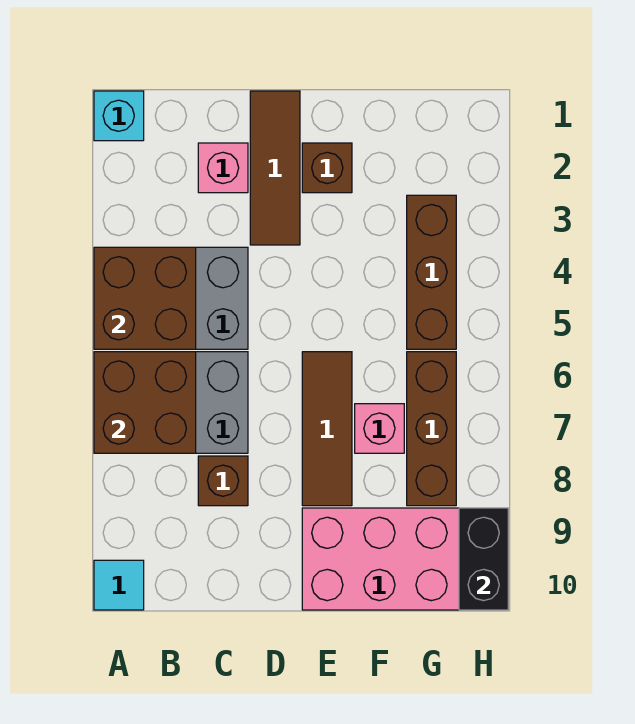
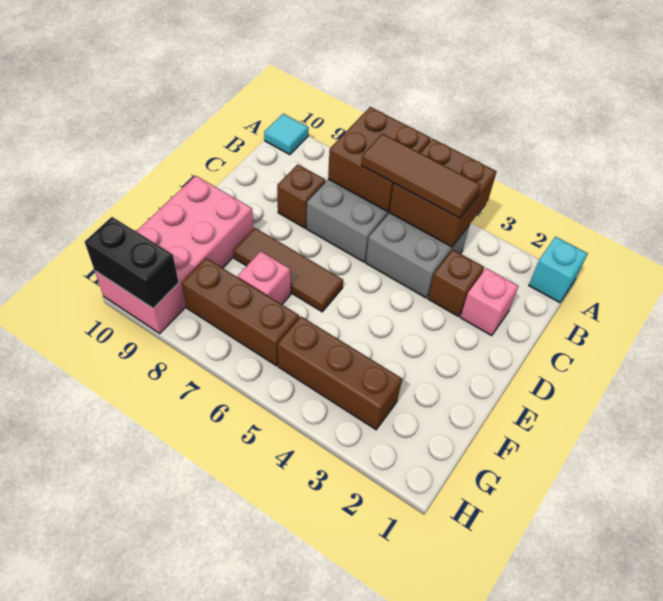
brown tile D1:D3 level 1 -> brown tile B4:B6 level 3
brown brick E2 level 1 -> brown brick C3 level 1

